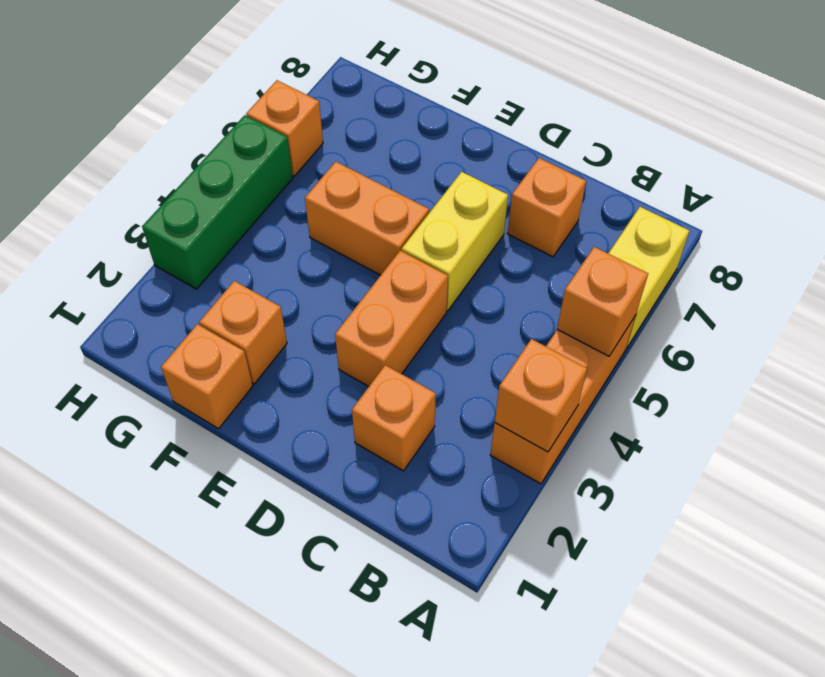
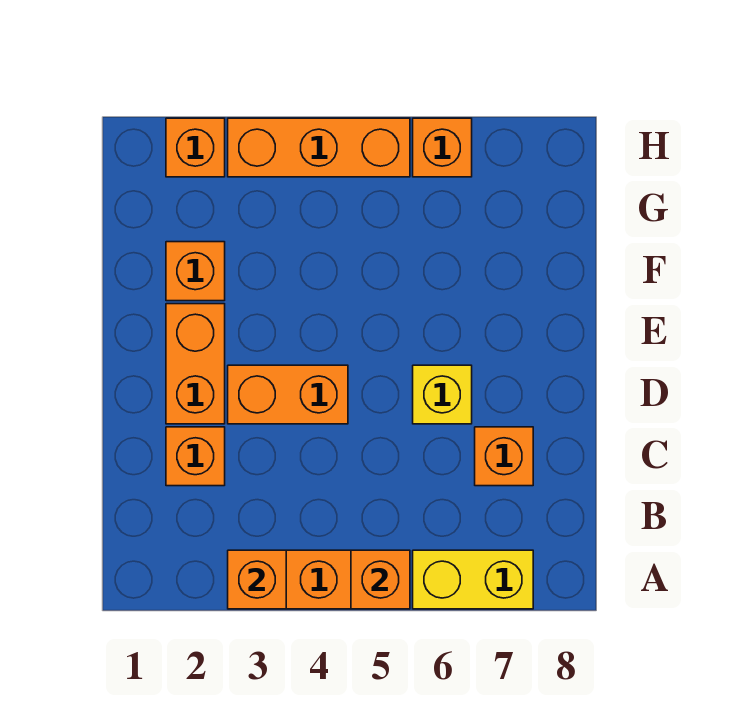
yellow brick D5:D6 level 1 -> yellow brick D6 level 1
orange brick E5:F5 level 1 -> orange brick D2:E2 level 1
orange brick F1 level 1 -> orange brick H2 level 1
green brick H3:H5 level 1 -> orange brick H3:H5 level 1

